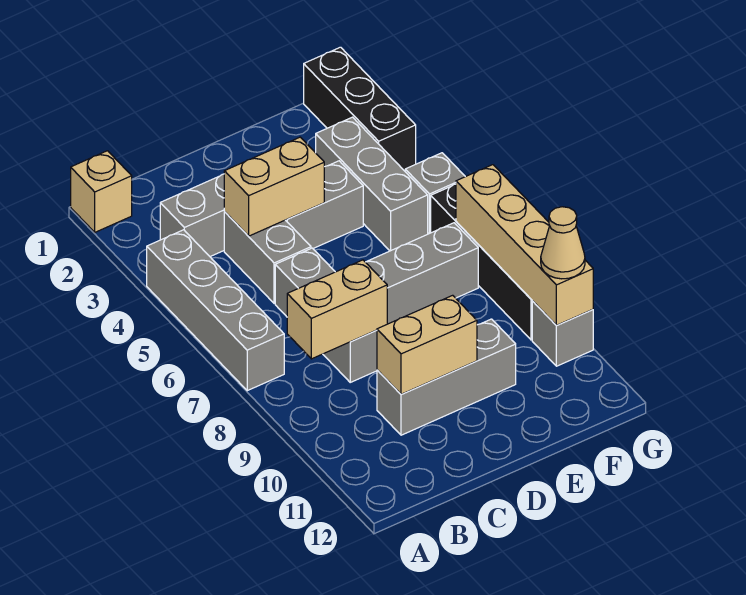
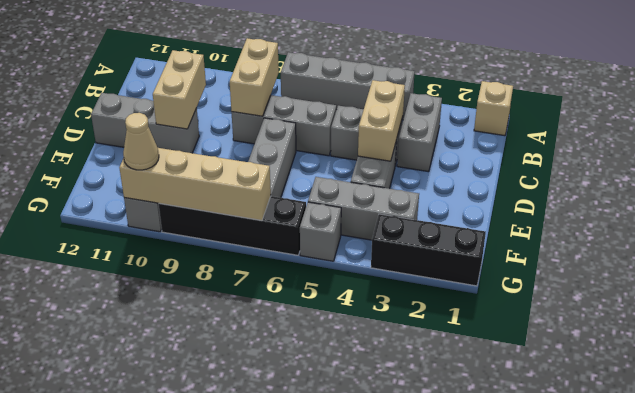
grey brick C10:E10 level 1 -> grey brick D10:D12 level 1

